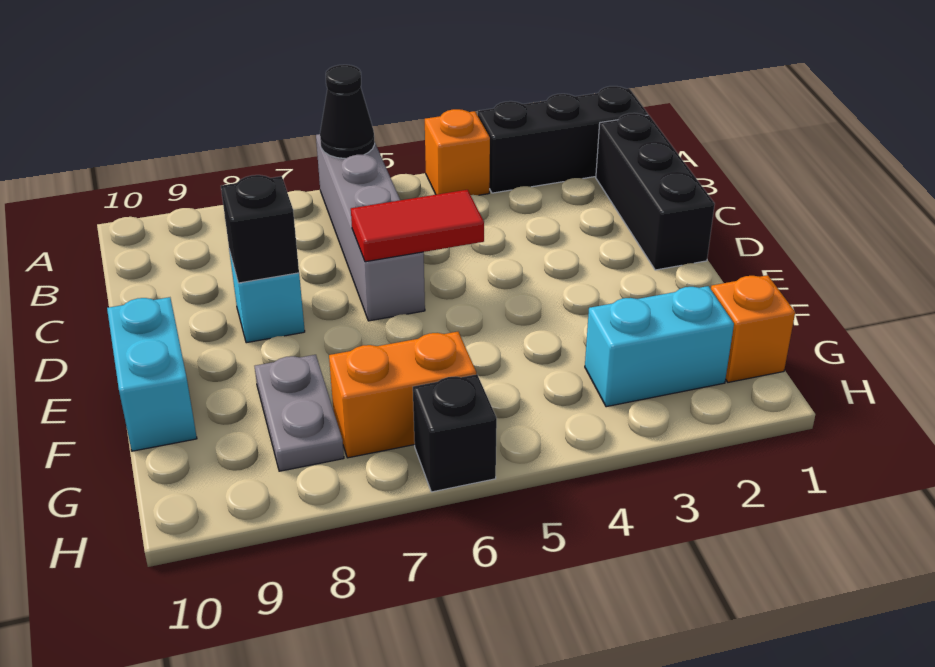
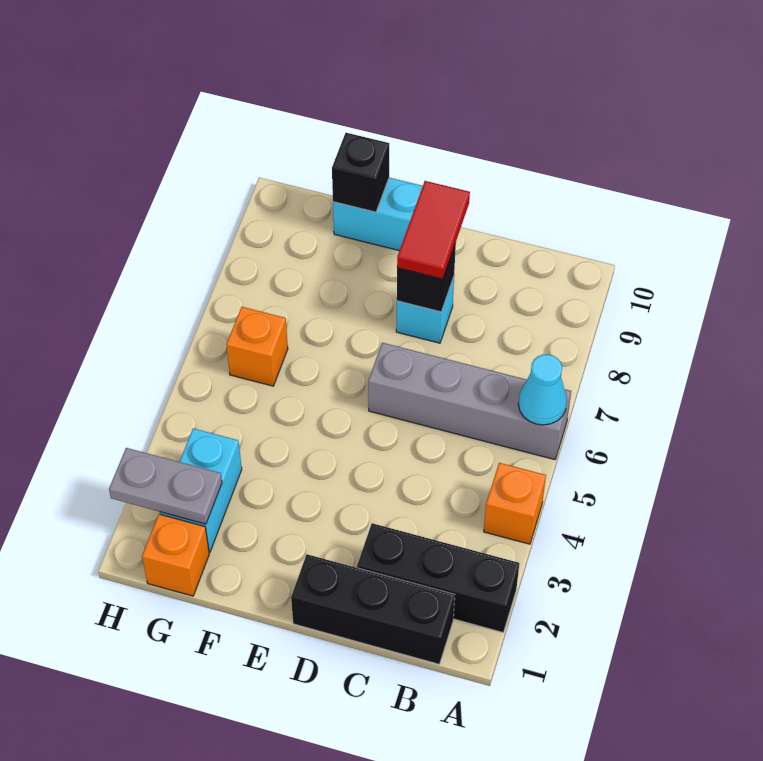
black brick A1:A3 level 1 -> black brick A2:C2 level 1
black cone A6 level 2 -> cyan cone A6 level 2
red tile D5:D6 level 2 -> red tile D8:D9 level 3
grey plate F8:G8 level 1 -> grey plate G2:H2 level 2
orange brick G6:G7 level 1 -> orange brick G6 level 1
black brick H6 level 1 -> black brick F10 level 2

